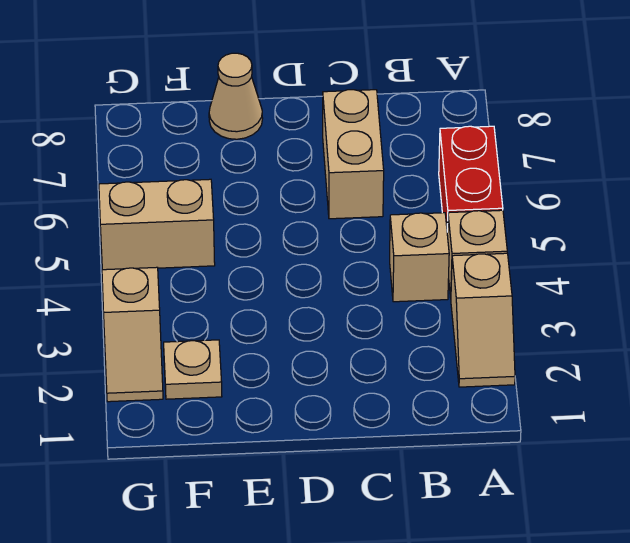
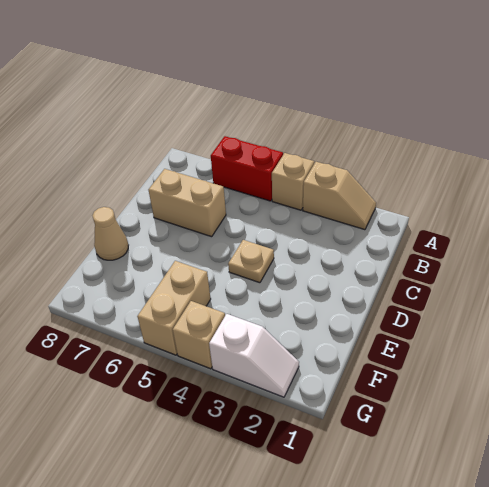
tan brick B4 level 1 -> tan brick G4 level 1
tan plate F2 level 1 -> tan plate D4 level 1
tan slope G2:G3 level 1 top 3 -> white slope G2:G3 level 1 top 3

